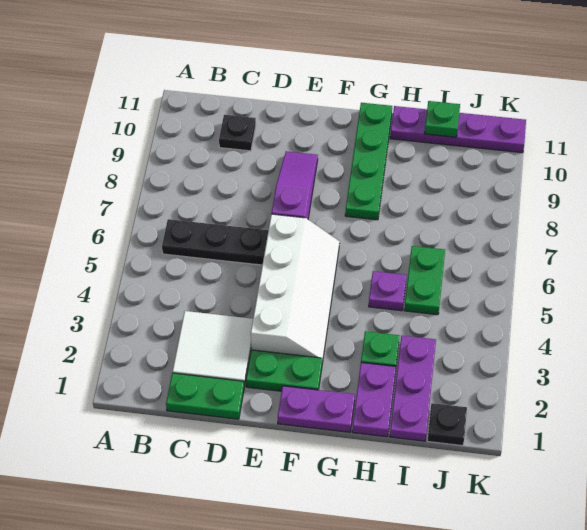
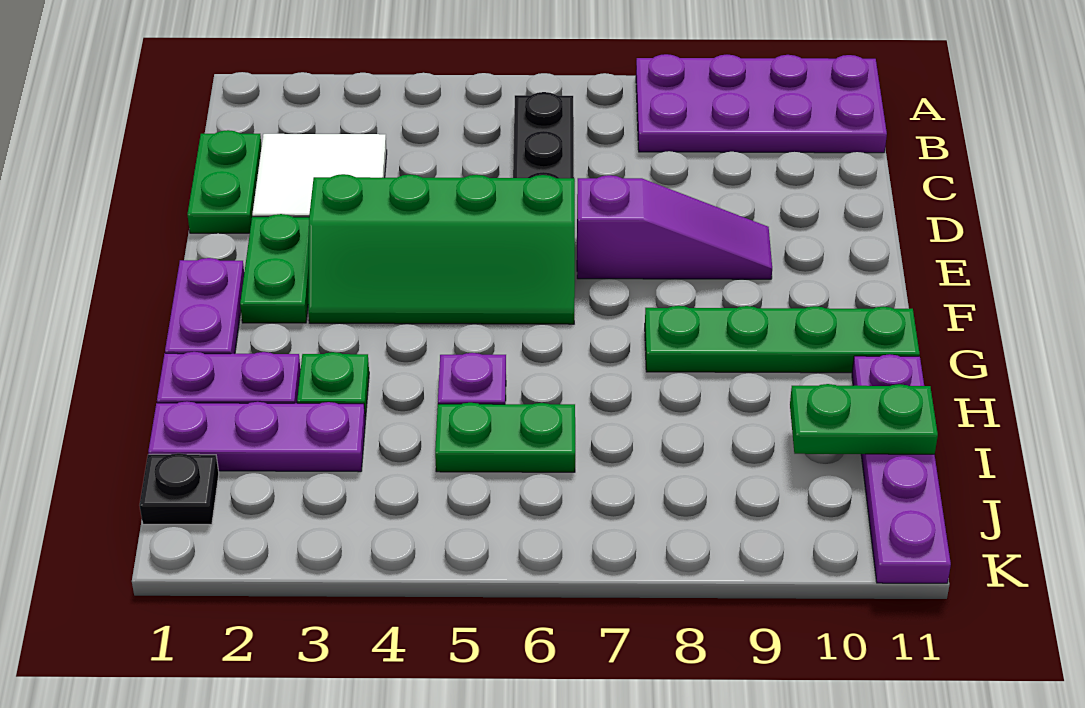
none -> purple plate A8:B11 level 1
black plate C10 level 1 -> none
white slope E3:F6 level 1 top E -> green slope E3:F6 level 1 top E
green plate I11 level 2 -> green plate I10:I11 level 2

